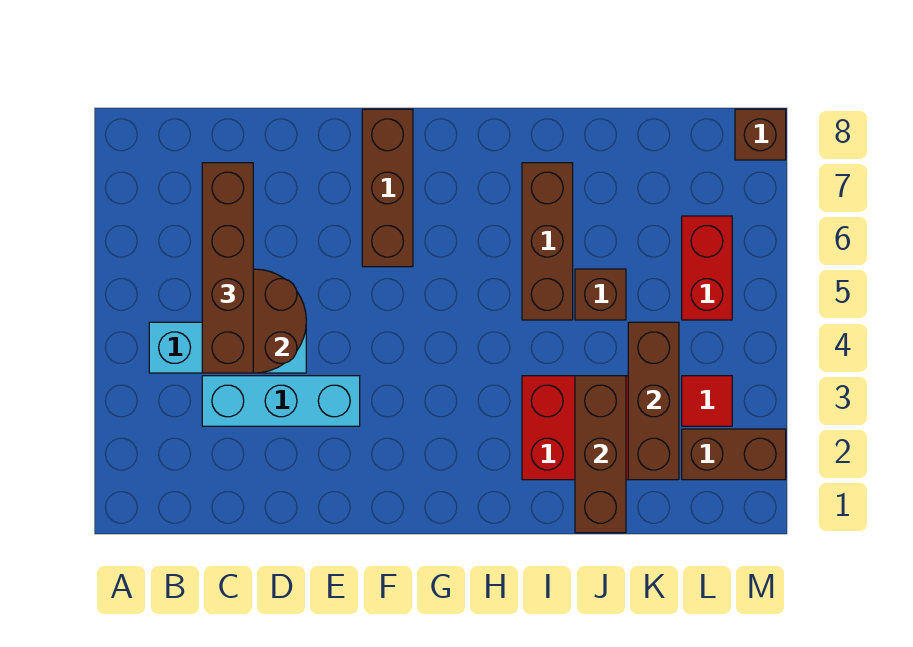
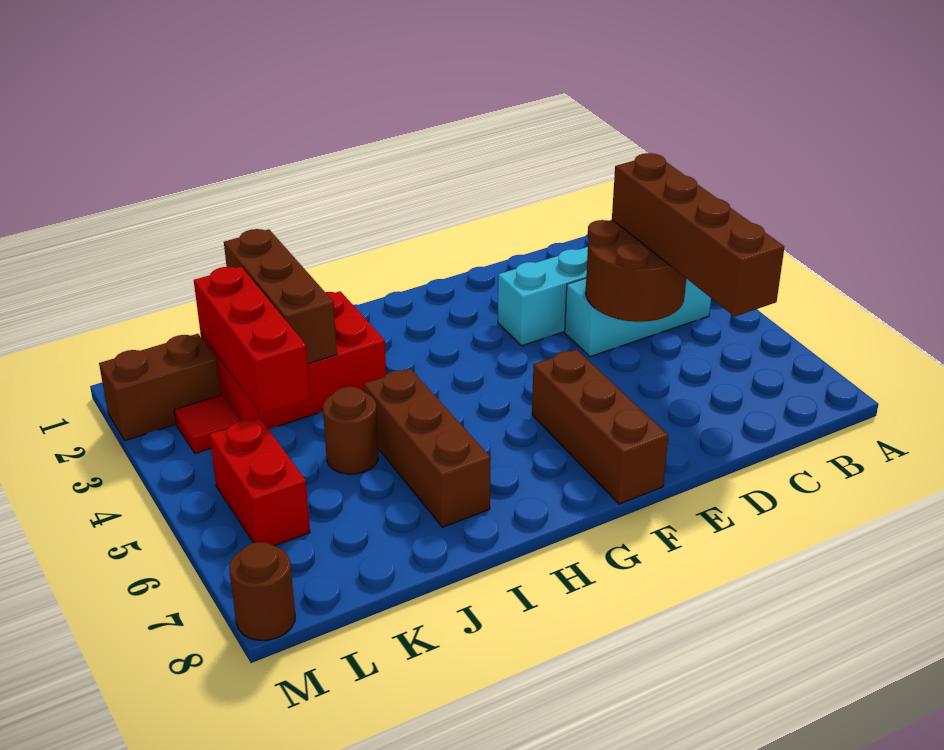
brown brick J5 level 1 -> brown round brick J5 level 1
brown brick K2:K4 level 2 -> red brick K2:K4 level 2
brown brick M8 level 1 -> brown round brick M8 level 1

